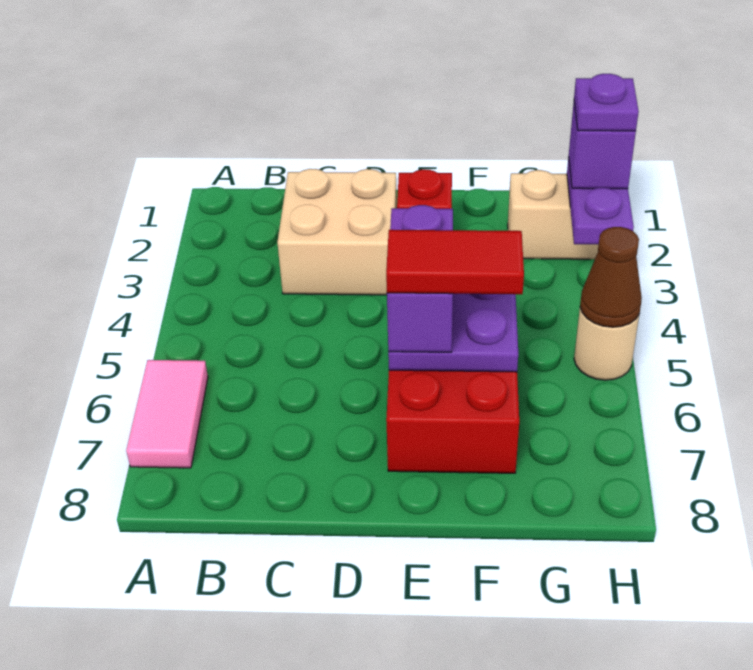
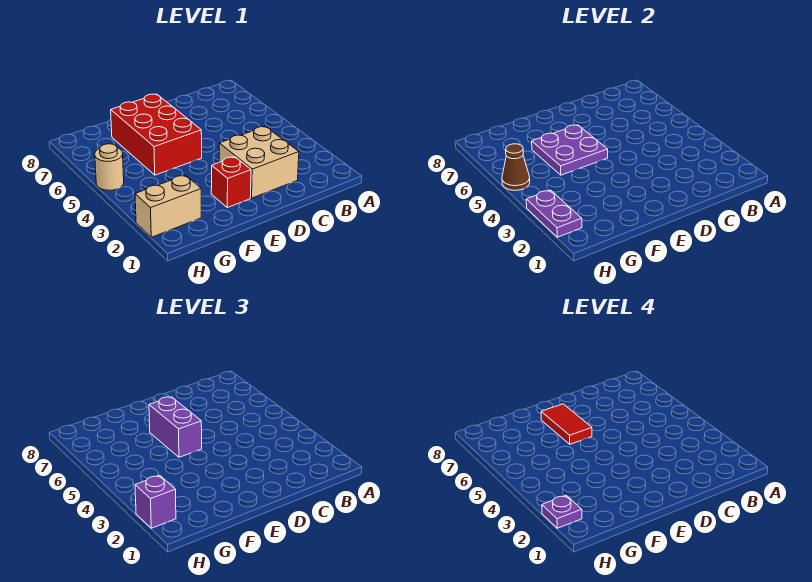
pink tile A6:A7 level 1 -> none
red tile E6:F6 level 4 -> red tile E6:E7 level 4

